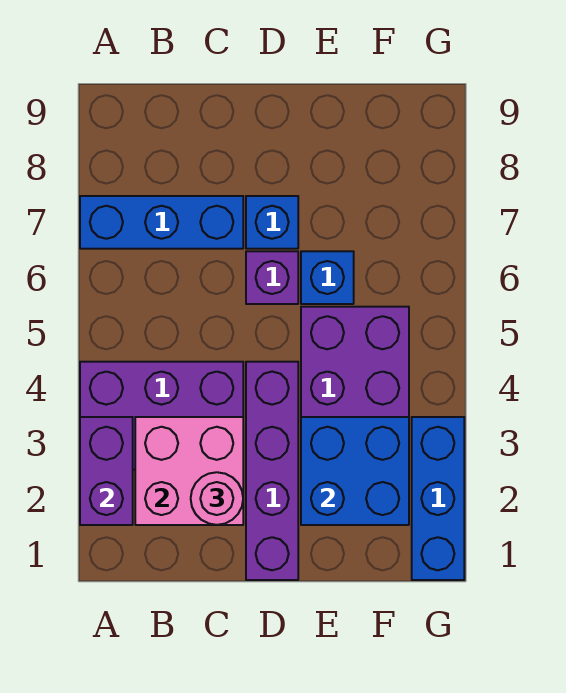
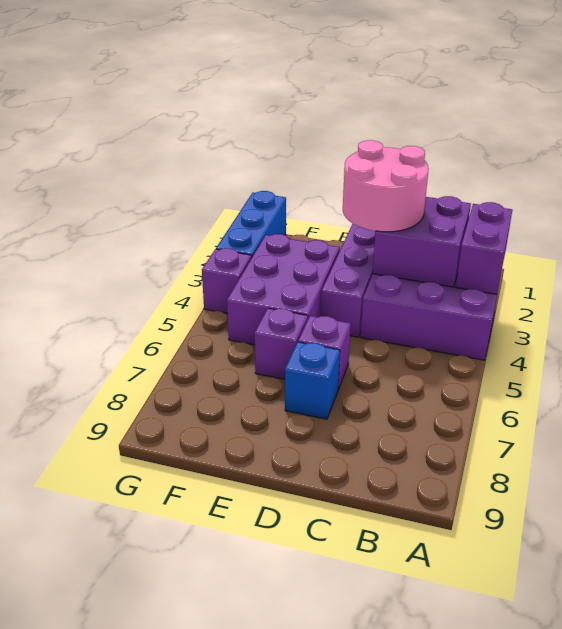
blue brick A7:C7 level 1 -> none
pink brick B2:C3 level 2 -> purple brick B2:C3 level 2
pink round brick C2 level 3 -> pink round brick C2:D3 level 3
blue brick E2:F3 level 2 -> none
blue brick E6 level 1 -> purple brick E6 level 1
none -> purple brick G4 level 1

